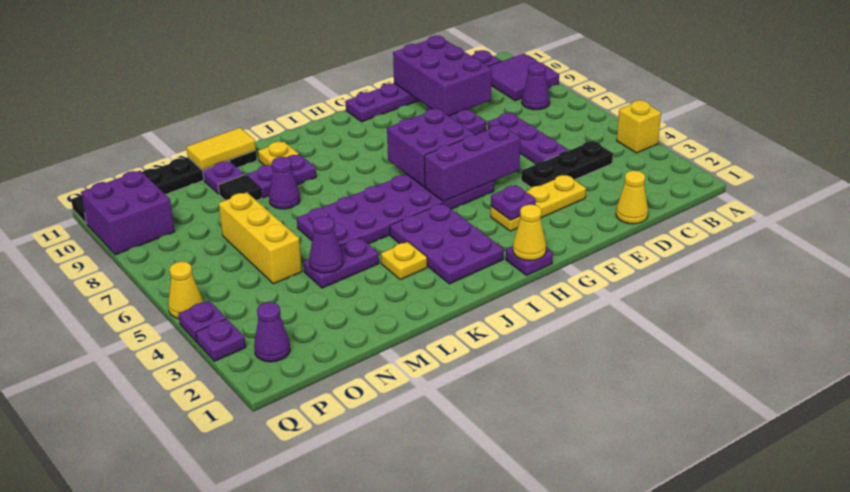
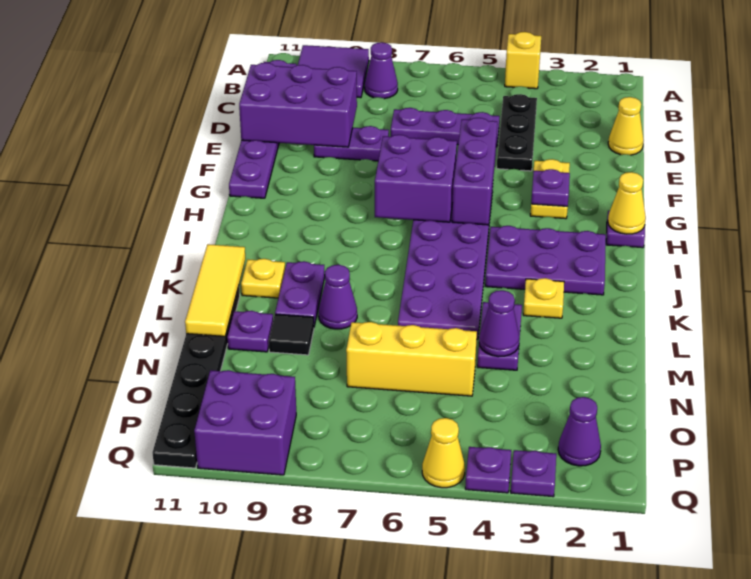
yellow plate E3:G3 level 1 -> yellow plate F3:G3 level 1
yellow tile L11:M11 level 2 -> yellow tile K11:M11 level 2

